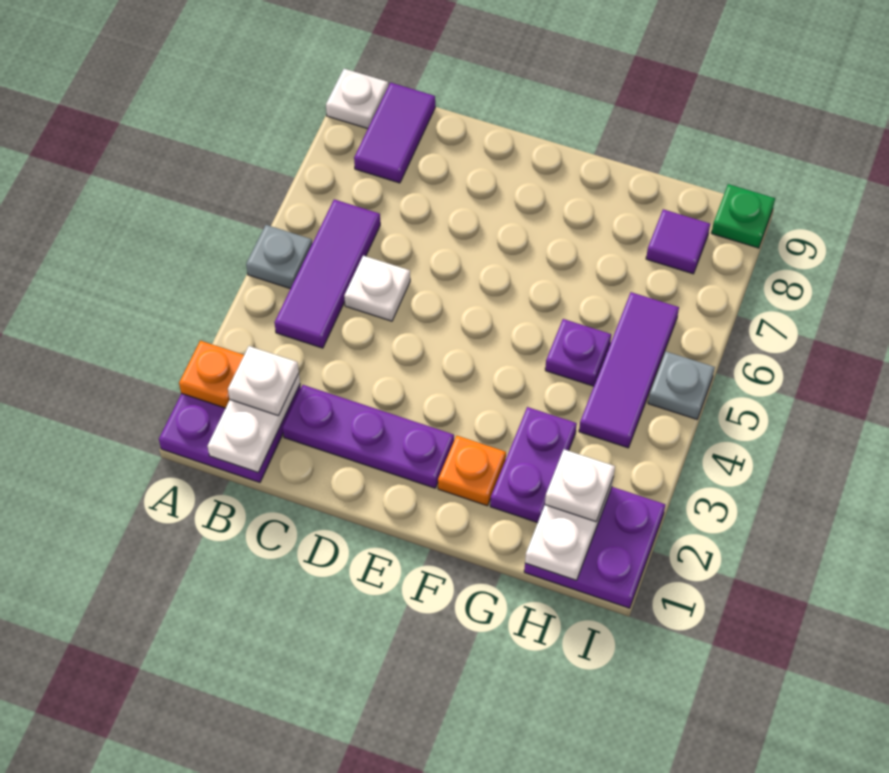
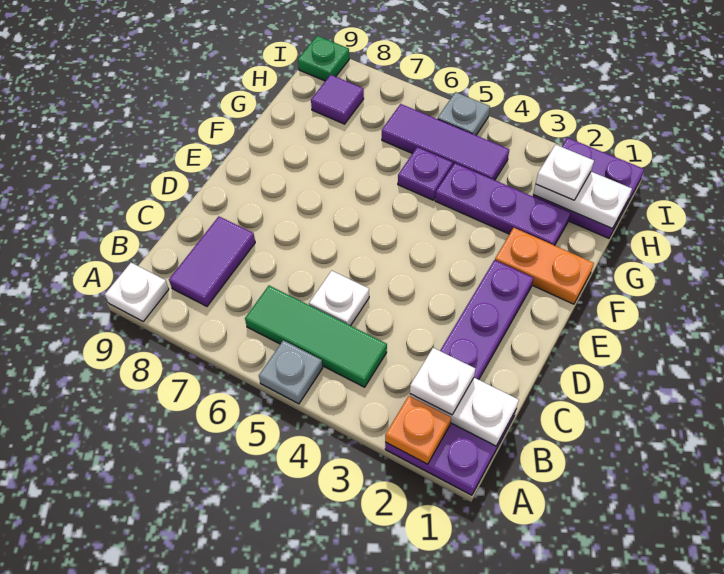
purple tile B4:B6 level 1 -> green tile B4:B6 level 1
purple tile B8:B9 level 1 -> purple tile B8:C8 level 1
orange plate F2 level 1 -> orange plate F1:F2 level 1
purple plate G2:G3 level 1 -> purple plate G2:G4 level 1

